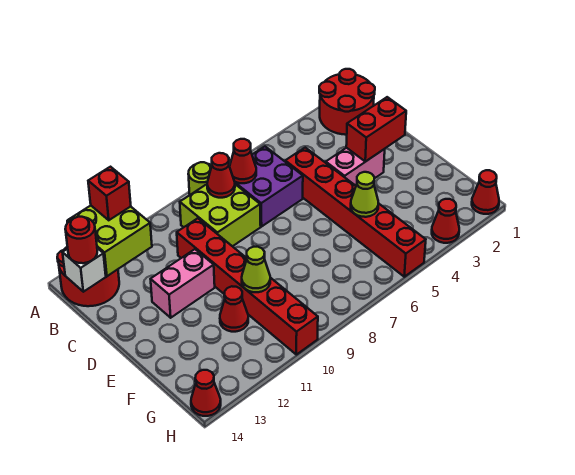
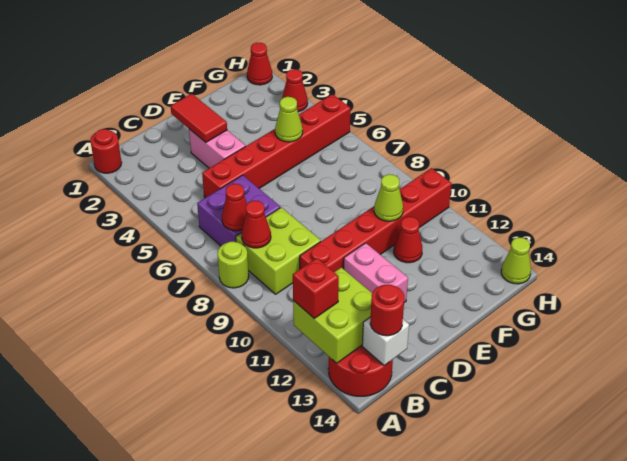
red round brick A1:B2 level 1 -> red round brick A1 level 1
red brick D2:D3 level 2 -> red tile D2:D3 level 2
red cone H14 level 1 -> lime cone H14 level 1

